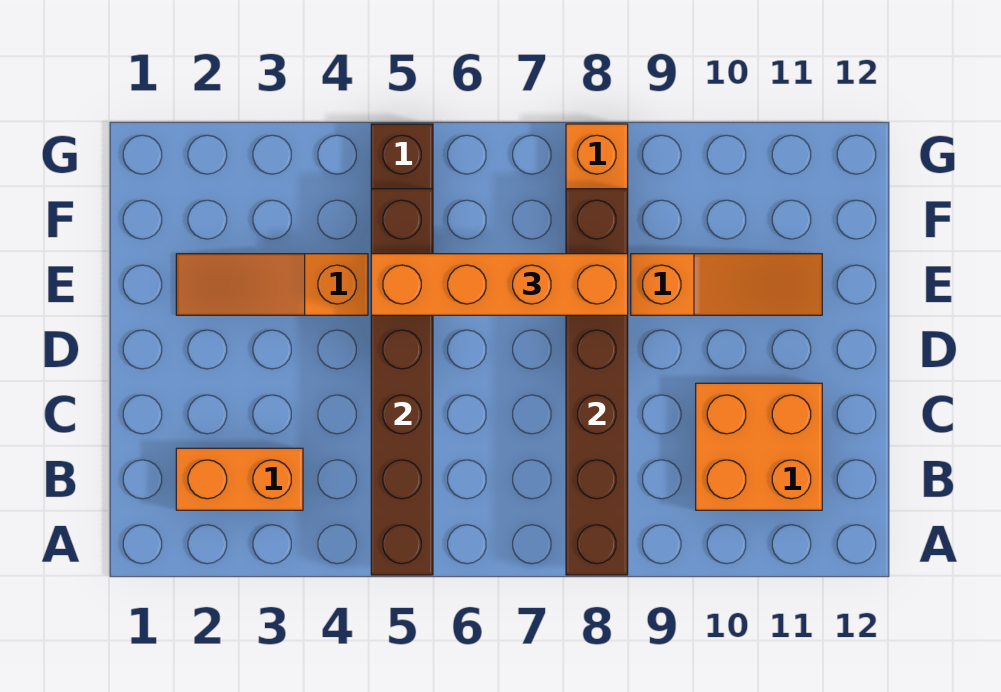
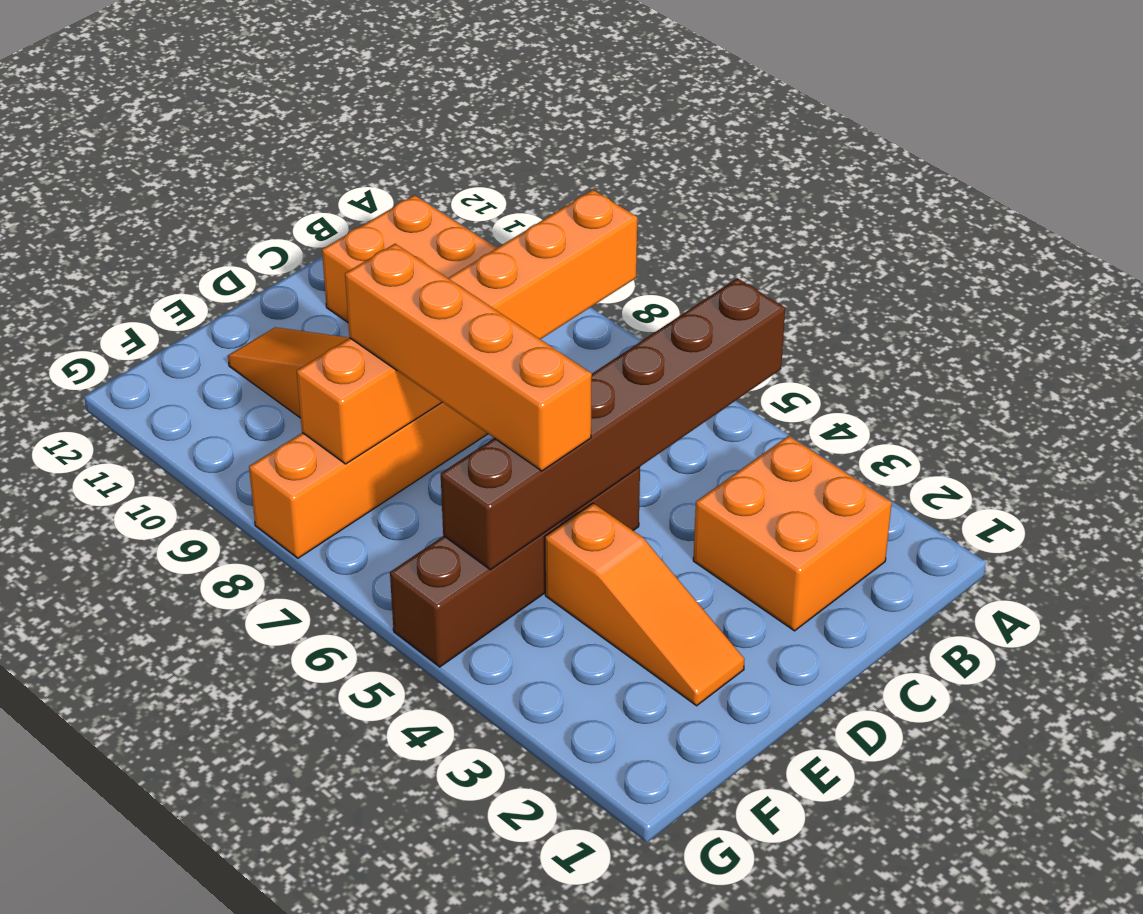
brown brick A8:F8 level 2 -> orange brick A8:F8 level 2
orange brick B2:B3 level 1 -> orange brick B2:C3 level 1

